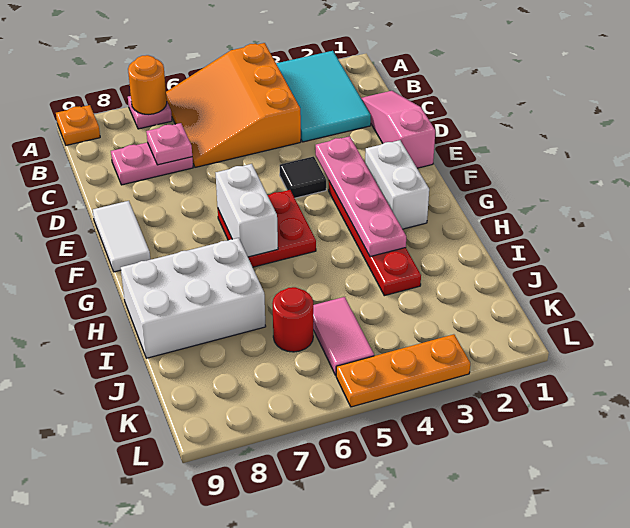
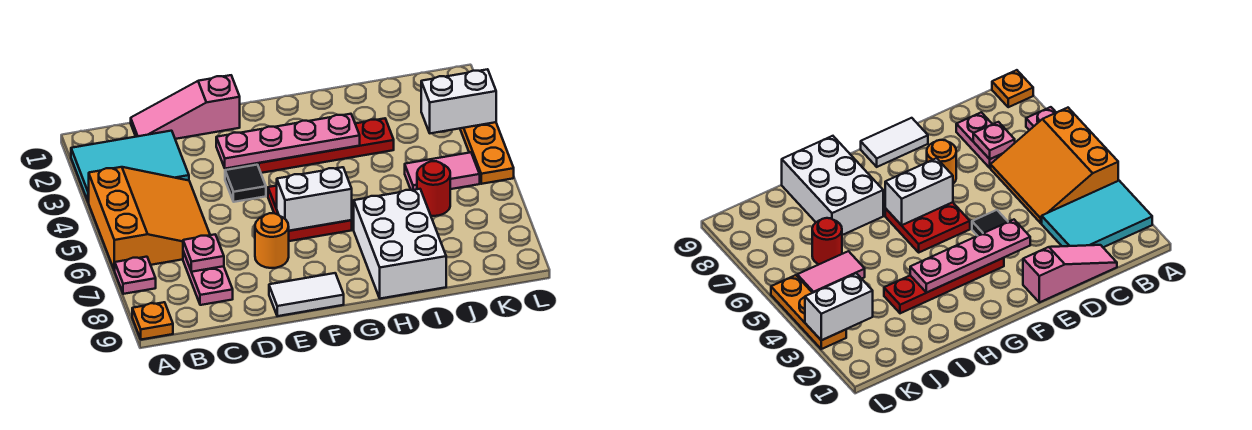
orange slope A4:C6 level 1 top 4 -> orange slope A4:C6 level 1 top A
orange round brick A7 level 2 -> orange round brick E7 level 1
white brick F2:G2 level 1 -> white brick K3:L3 level 2

